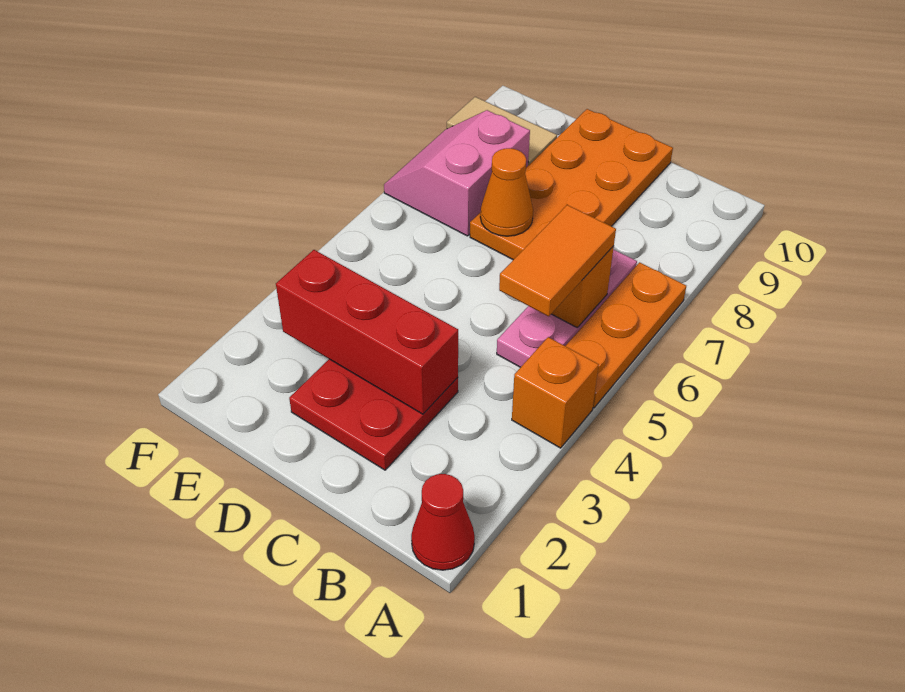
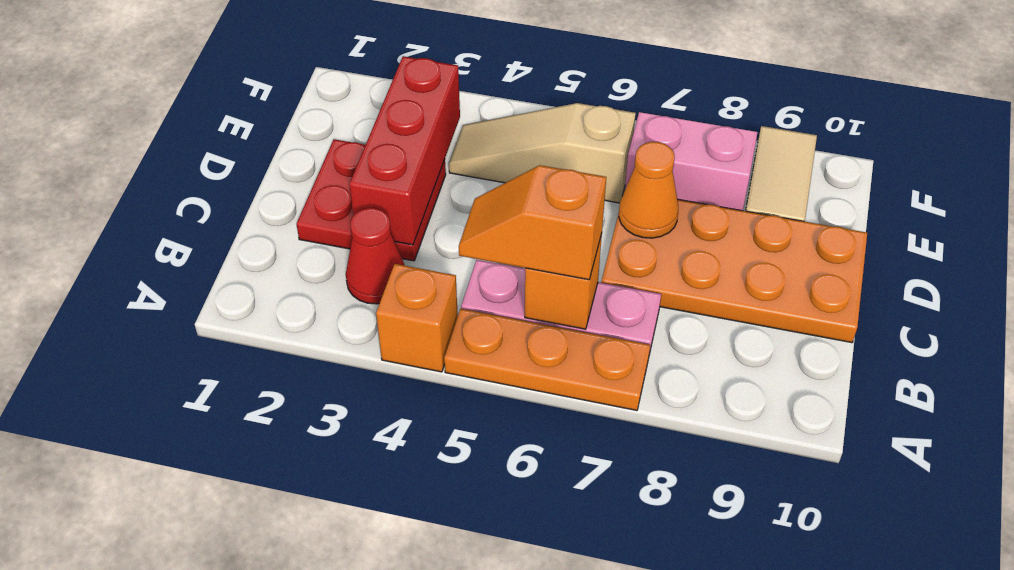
red cone A1 level 1 -> red cone B3 level 1
orange tile B5:B6 level 3 -> orange slope B5:B6 level 3 top 6
none -> tan slope E4:E6 level 1 top 6

